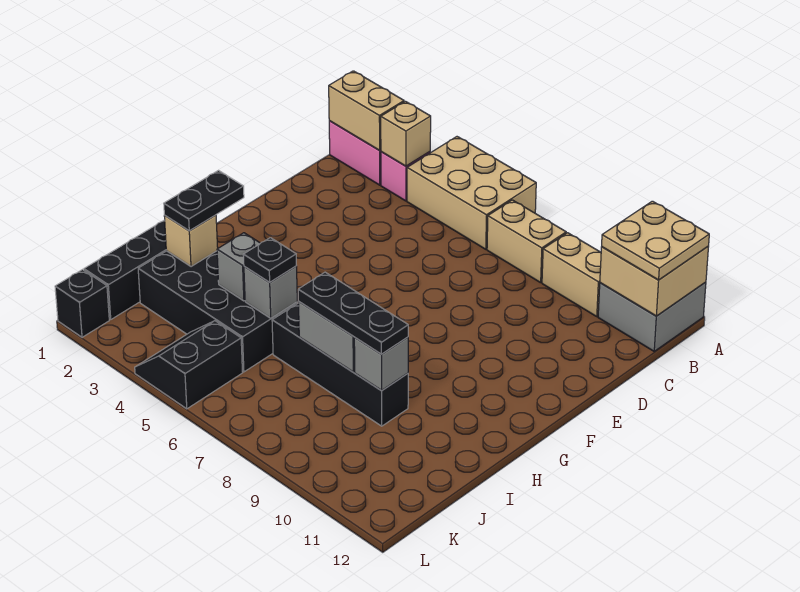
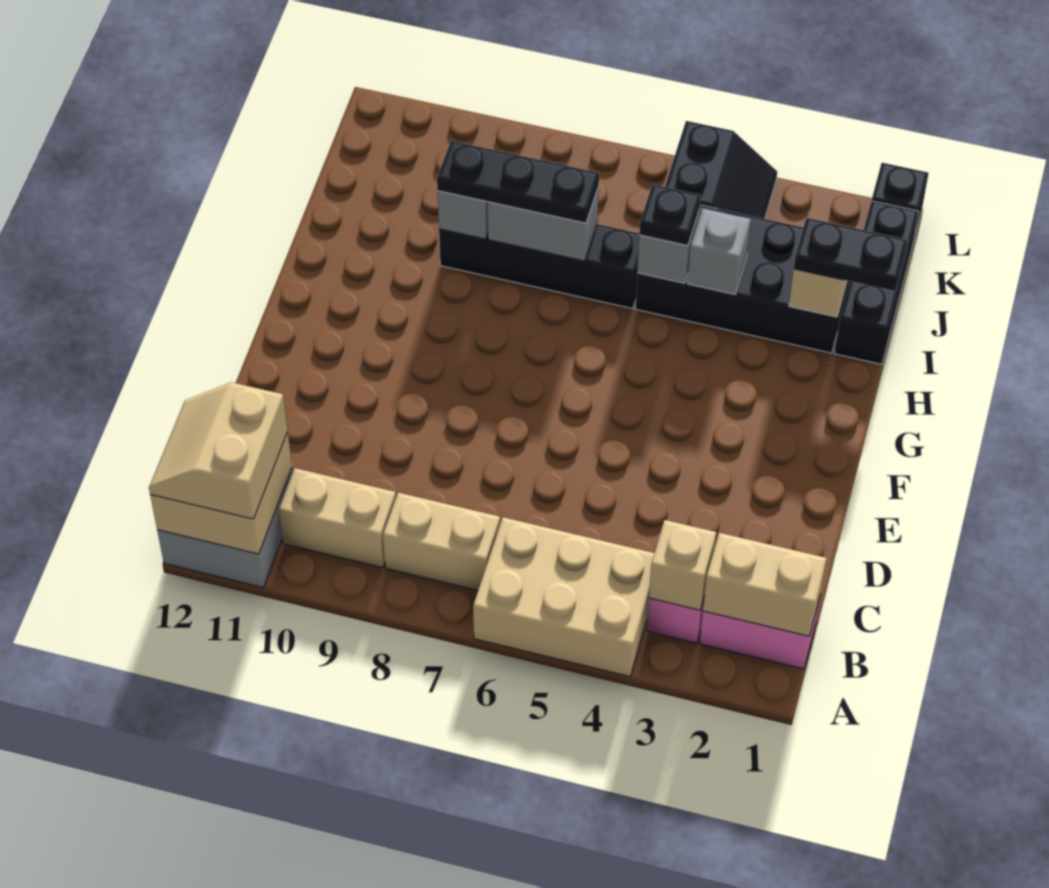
tan plate A11:B12 level 3 -> tan slope A11:B12 level 3 top 11
black plate H2:I2 level 3 -> black plate I1:I2 level 3

